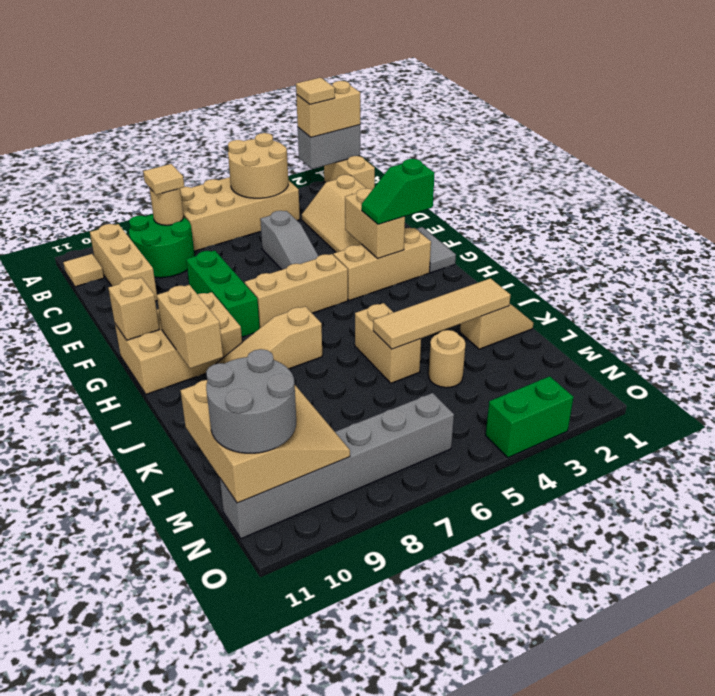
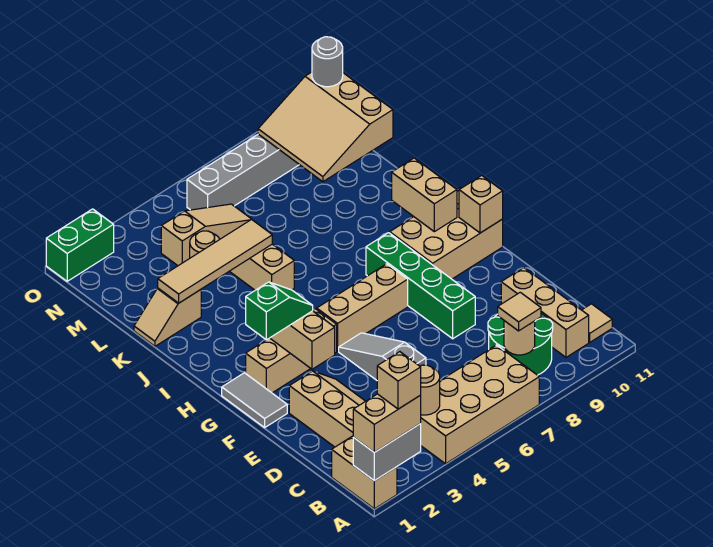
tan tile A2 level 4 -> tan brick A2 level 4
tan round brick A4:B5 level 2 -> tan round brick B4 level 2
green brick E8:G8 level 1 -> green brick E8:H8 level 1
tan slope I7:I9 level 1 top 7 -> tan slope M4:M6 level 1 top 4
grey round brick M10:N11 level 3 -> grey round brick N11 level 3
green brick O3:O4 level 1 -> green brick O1:O2 level 1

